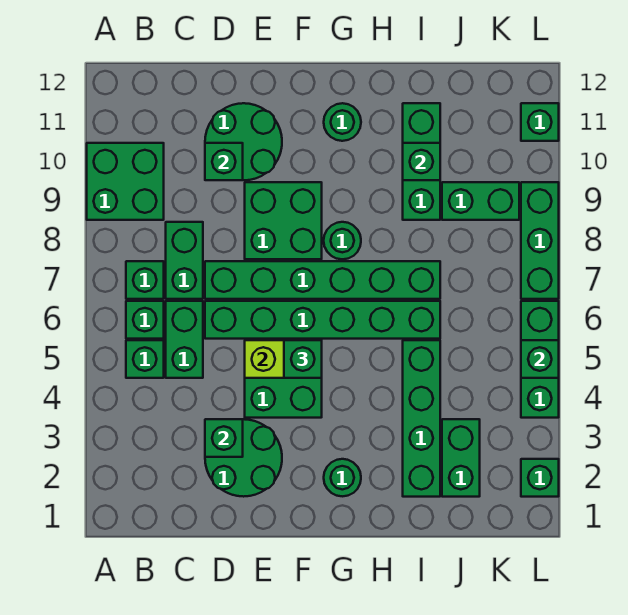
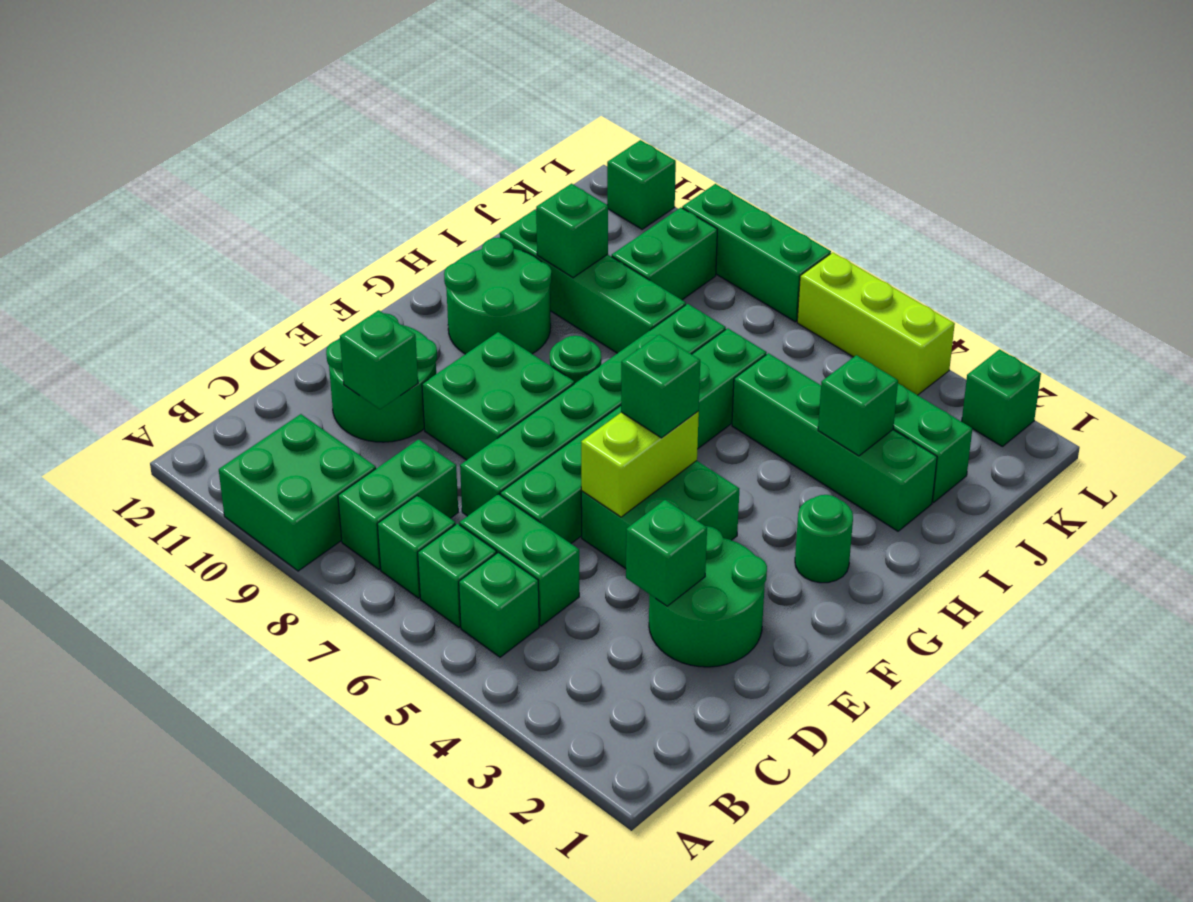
green brick C7:C8 level 1 -> green brick B8:C8 level 1
green round brick G11 level 1 -> green round brick G10:H11 level 1
green brick I9:I11 level 1 -> green brick I8:I11 level 1
green brick L4:L6 level 1 -> lime brick L4:L6 level 1
green brick L5 level 2 -> green brick I3 level 2

